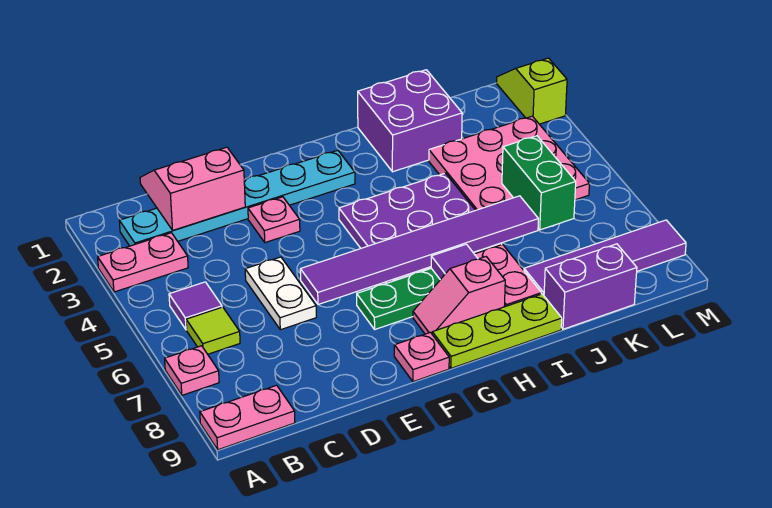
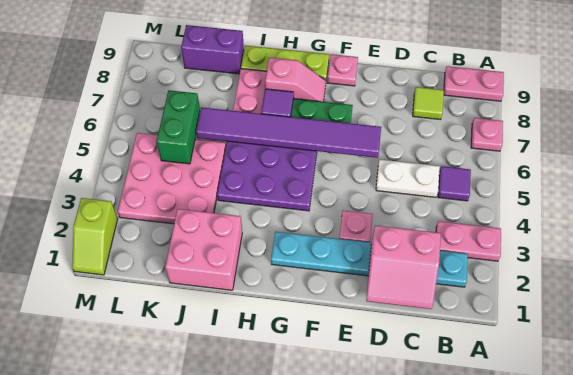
lime tile B6 level 1 -> lime tile C8 level 1
white plate D5:D6 level 1 -> white plate C5:D5 level 1
purple brick I1:J2 level 1 -> pink brick I1:J2 level 1
purple tile J8:M8 level 1 -> none

